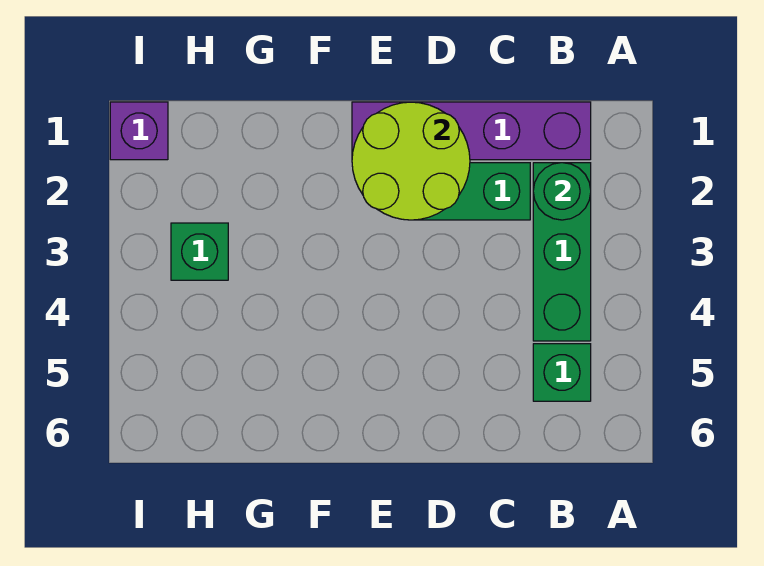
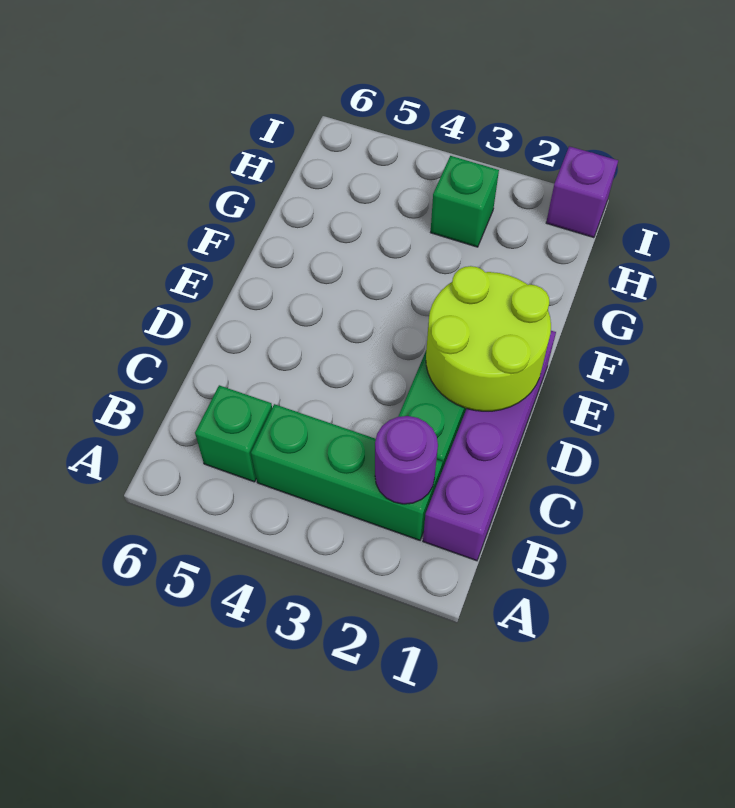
green round brick B2 level 2 -> purple round brick B2 level 2

